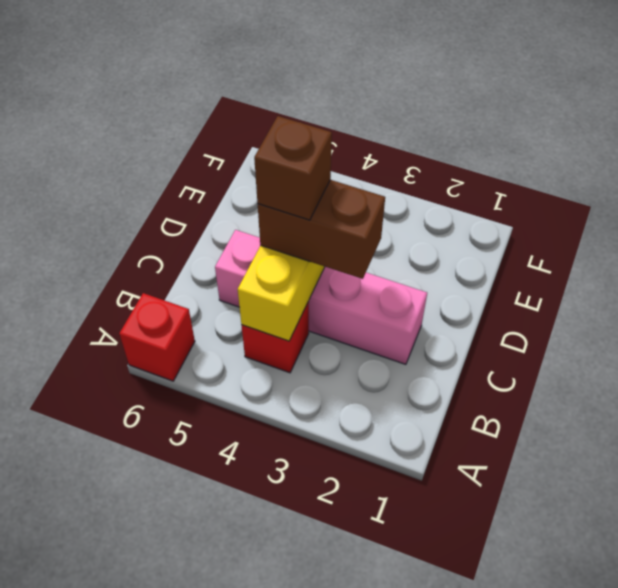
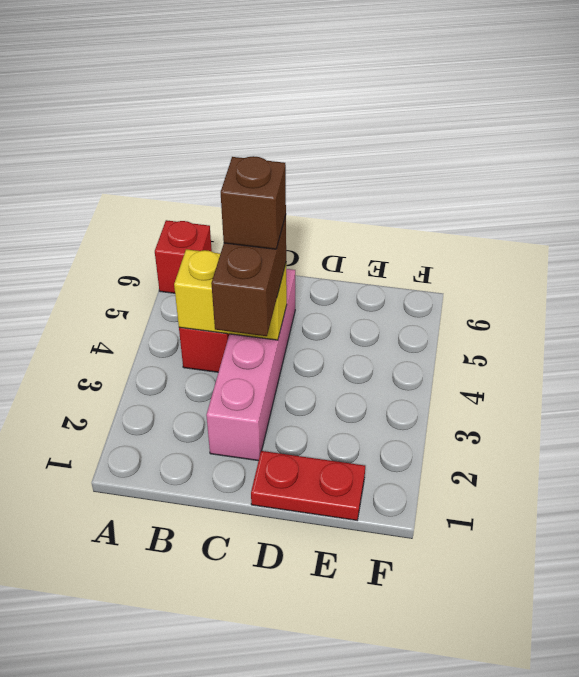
none -> red plate D1:E1 level 1

